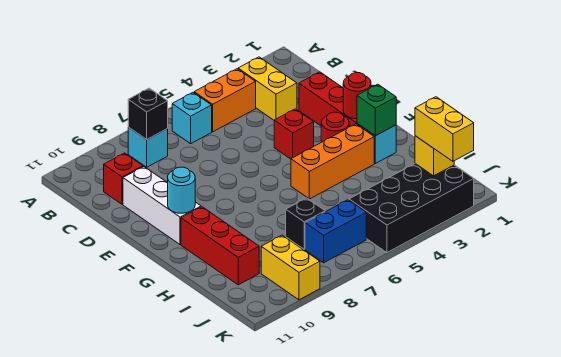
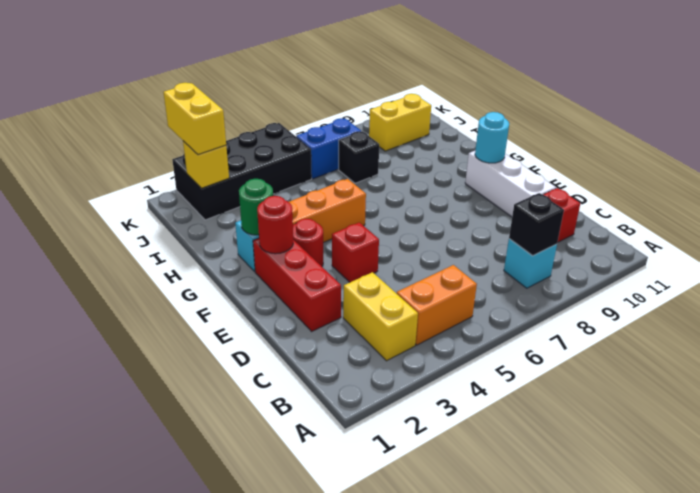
cyan brick B6 level 1 -> none
green brick G2 level 2 -> green round brick G2 level 2
red brick G10:I10 level 1 -> none
yellow brick J9:K9 level 1 -> yellow brick J9:J10 level 1

